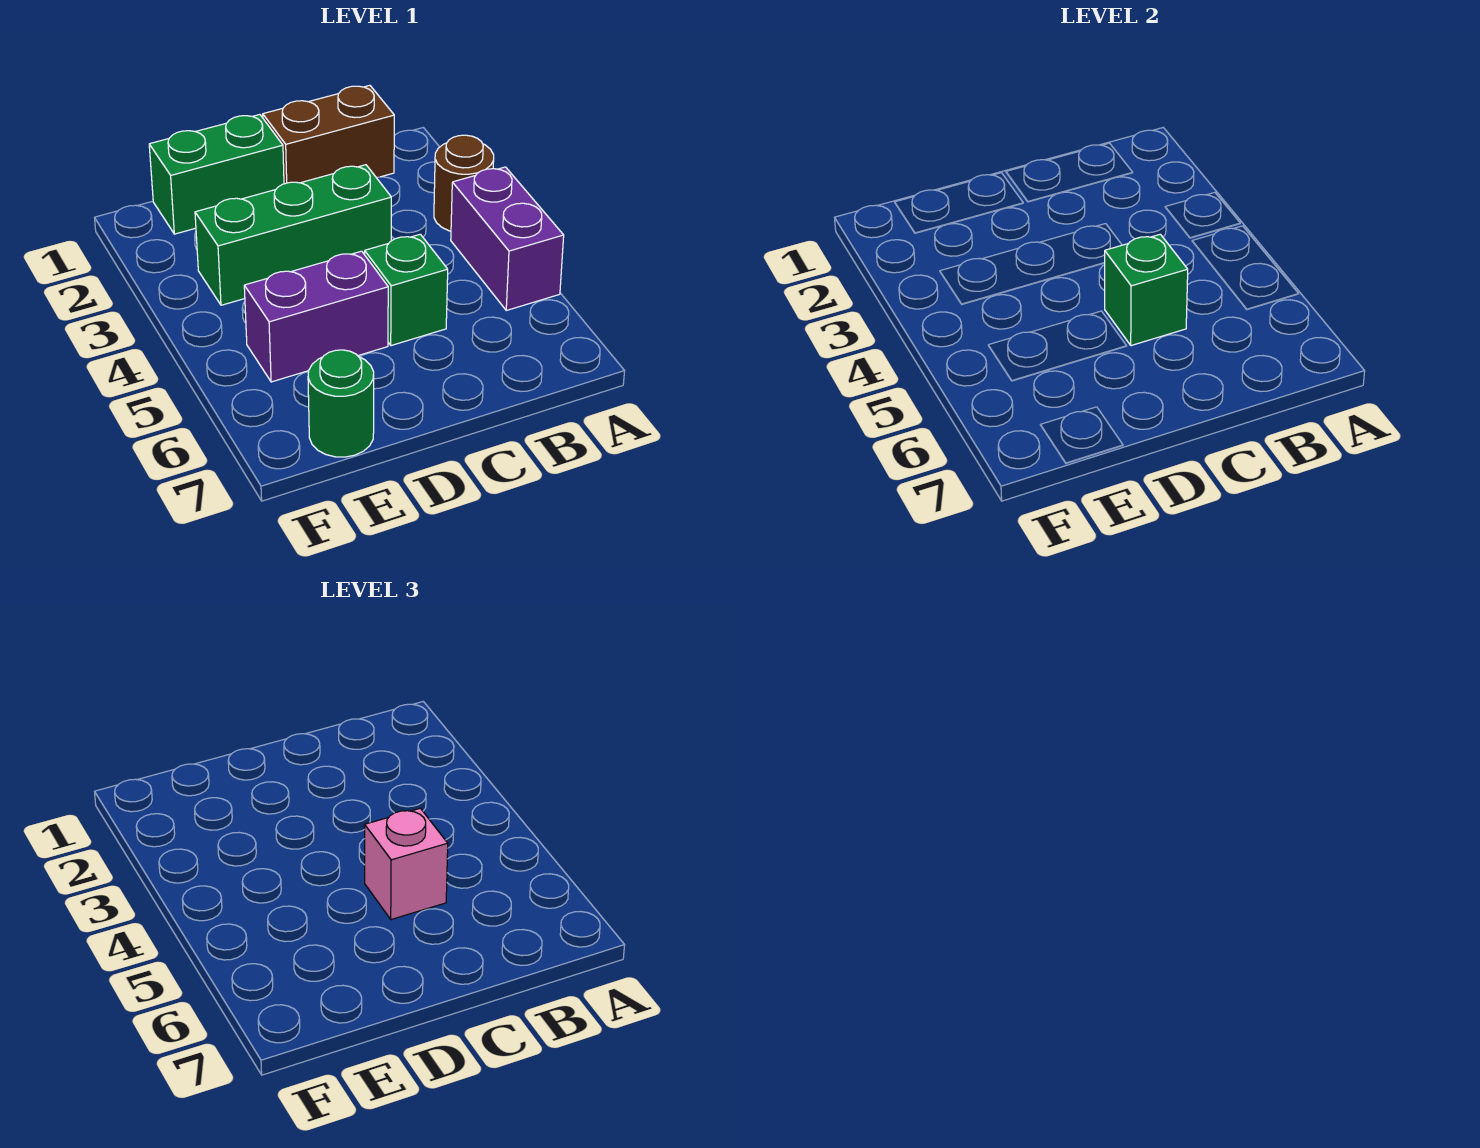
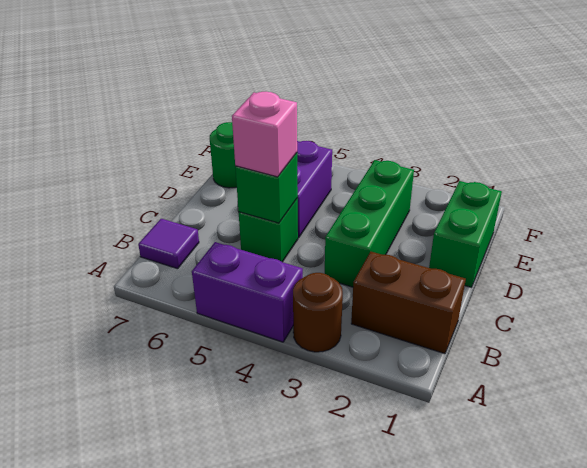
brown brick B1:C1 level 1 -> brown brick B1:B2 level 1
none -> purple tile B7 level 1

